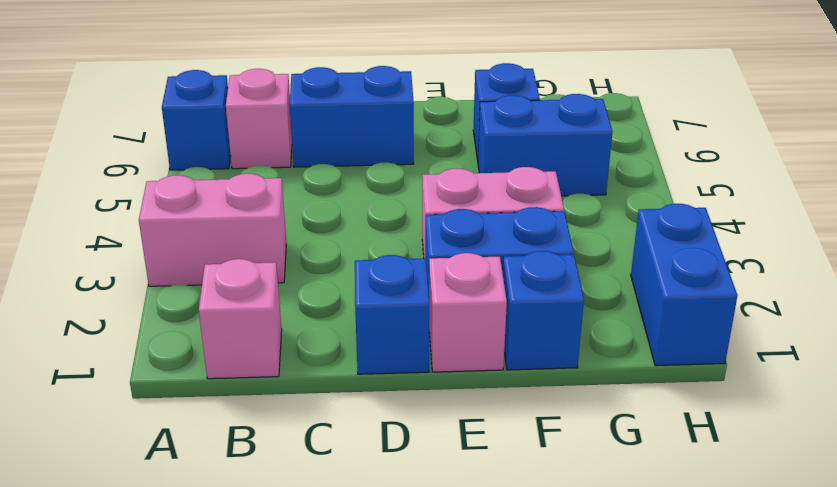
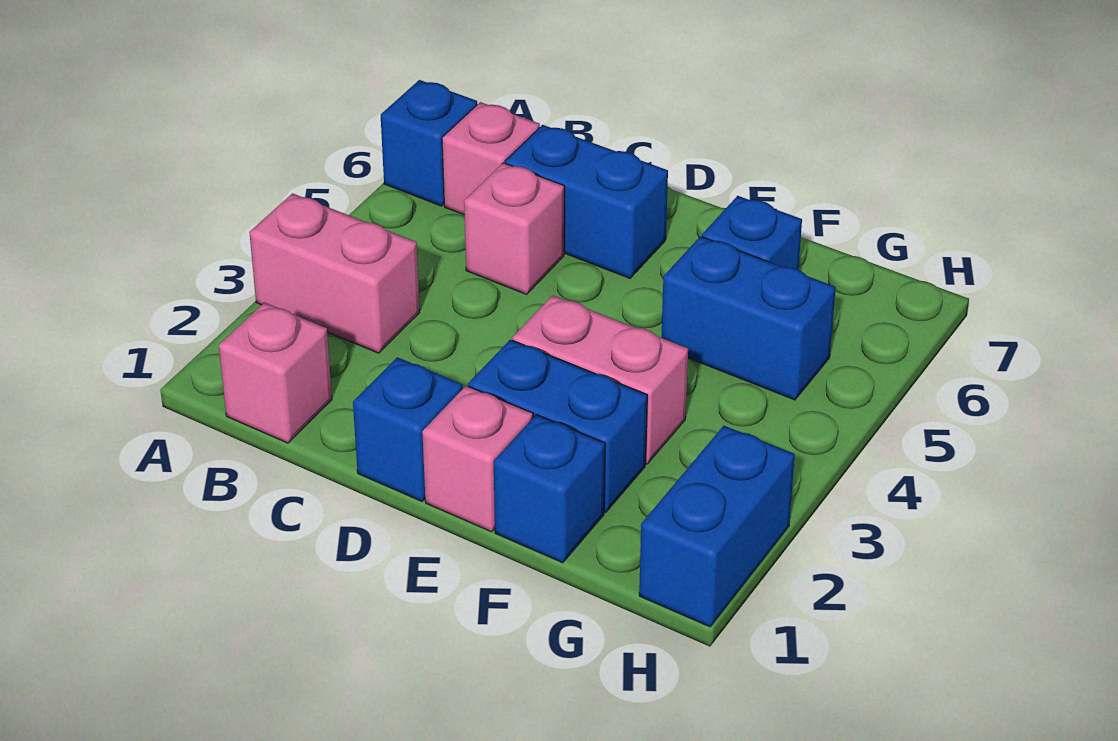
none -> pink brick C5 level 1

